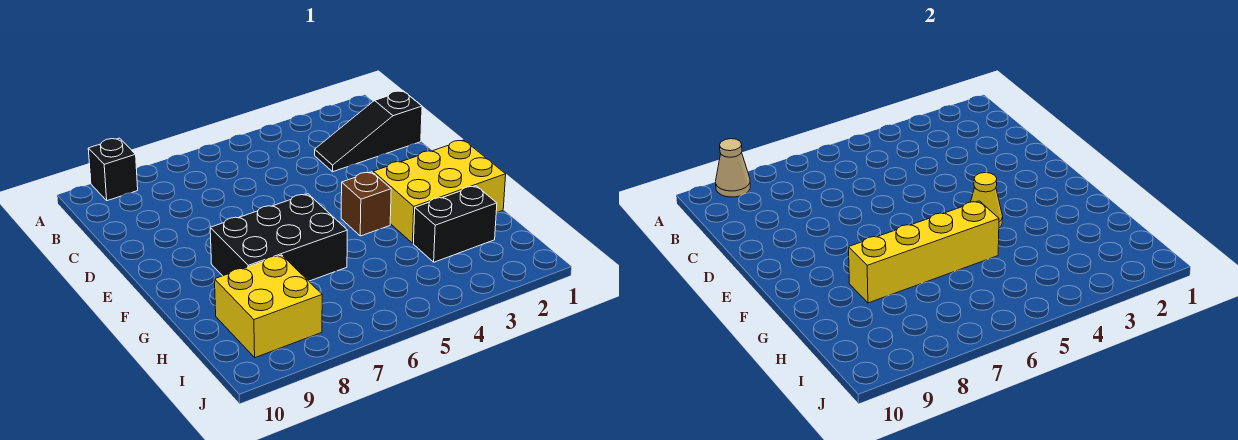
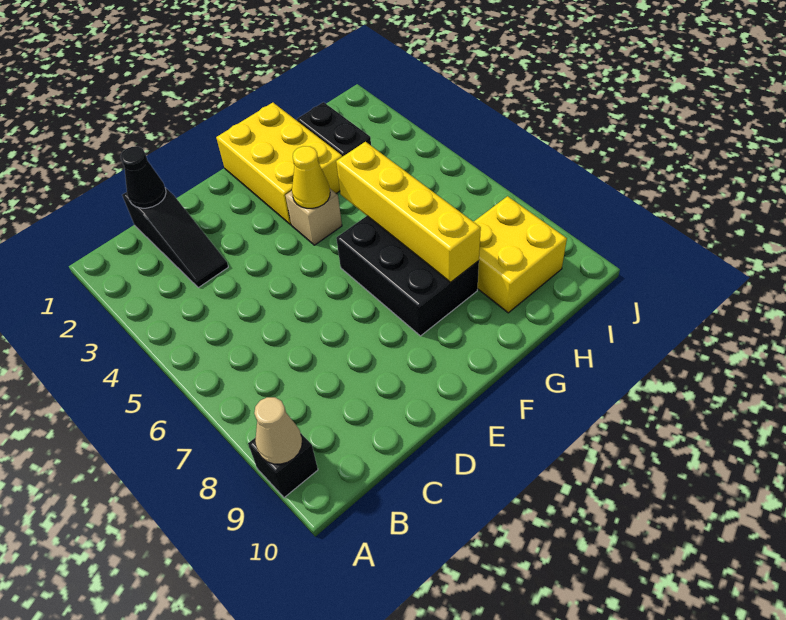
none -> black cone C1 level 2
brown brick F4 level 1 -> tan brick F4 level 1

